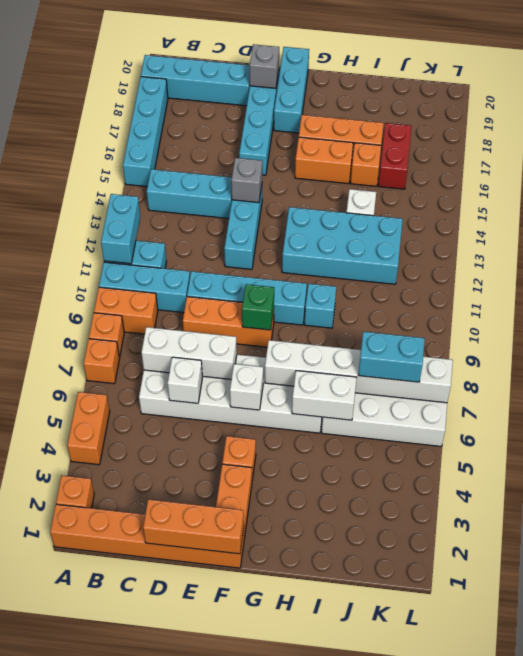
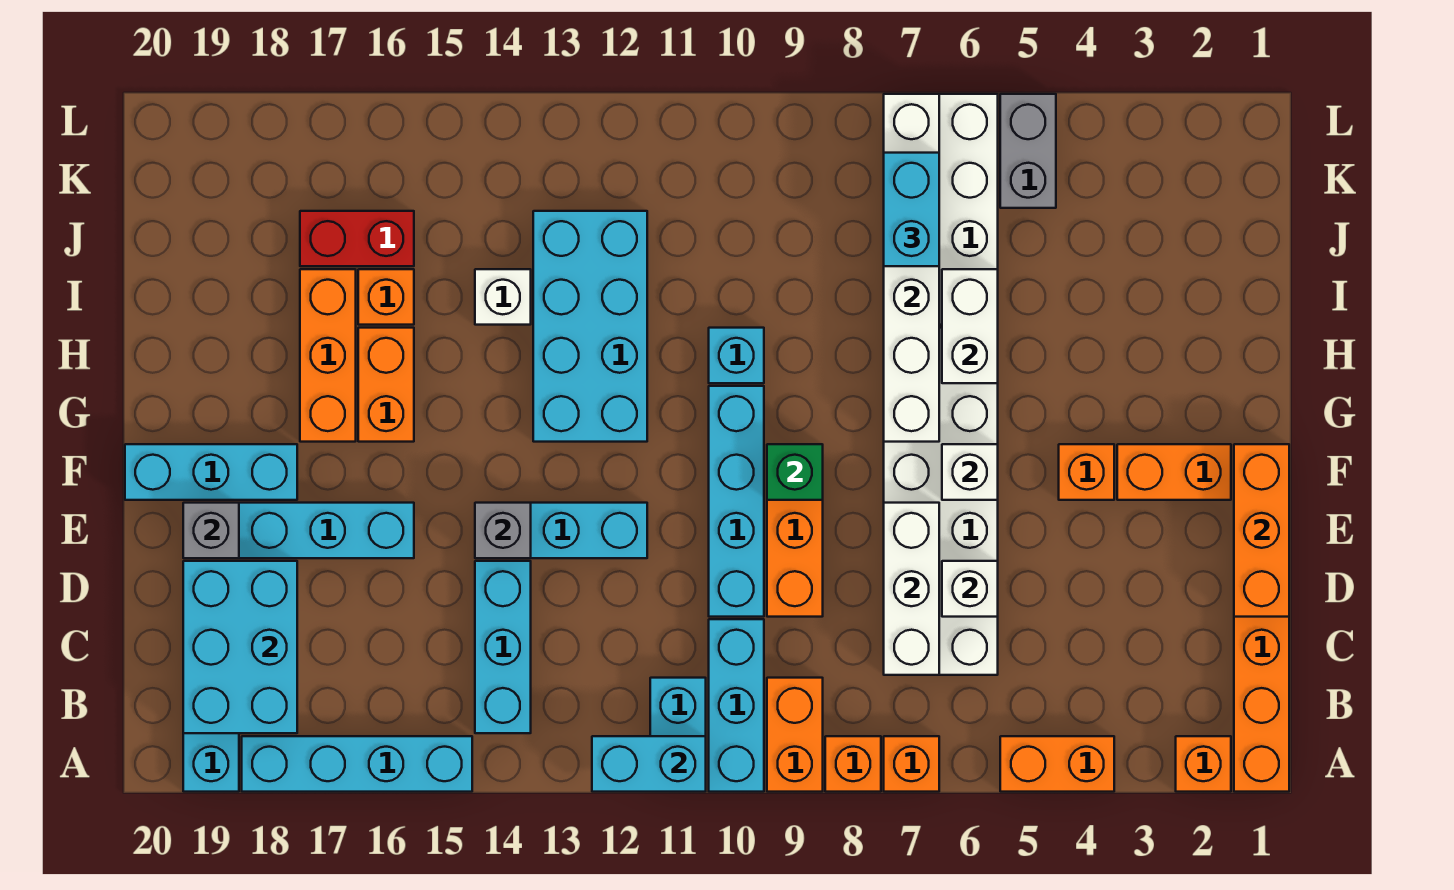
none -> cyan brick B18:D19 level 2
none -> grey brick K5:L5 level 1

